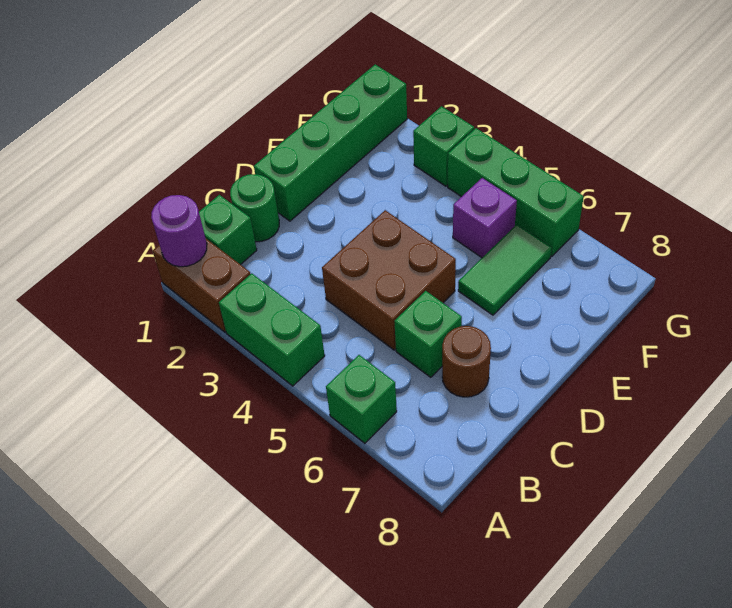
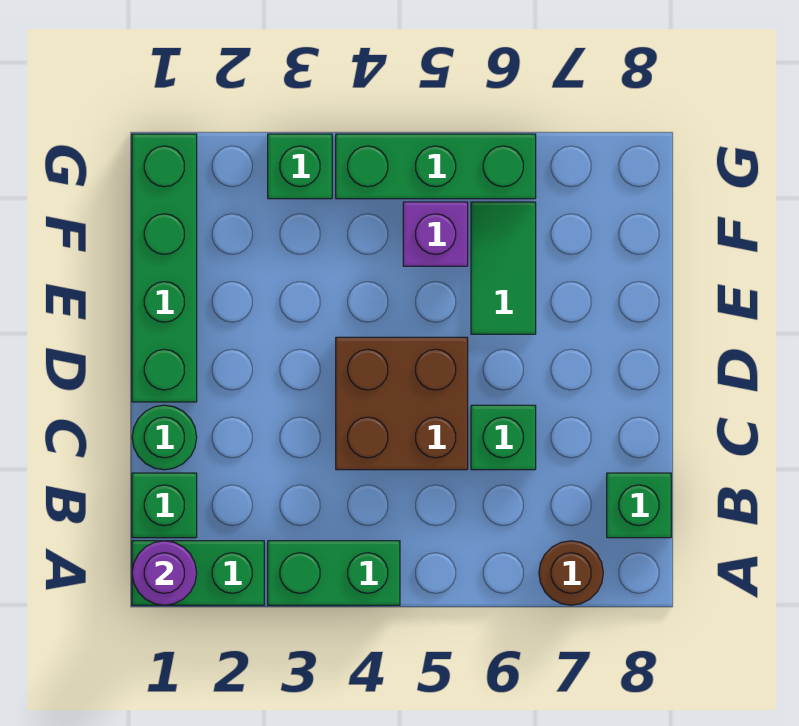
brown brick A1:A2 level 1 -> green brick A1:A2 level 1
green brick A6 level 1 -> green brick B8 level 1
brown round brick C7 level 1 -> brown round brick A7 level 1

